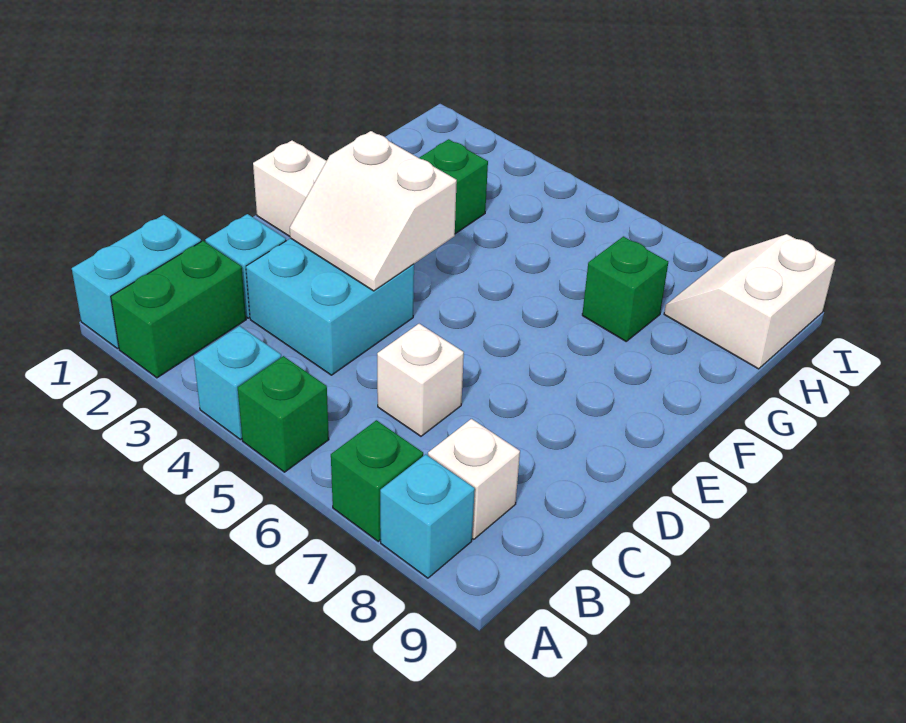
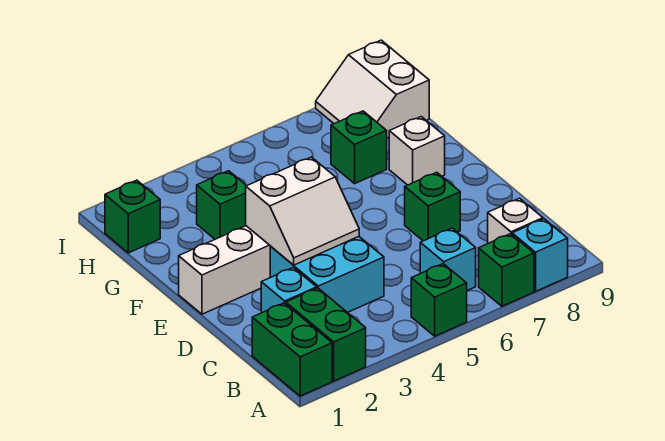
cyan brick A1:B1 level 1 -> green brick A1:B1 level 1
cyan brick A4 level 1 -> cyan brick B6 level 1
white brick C6 level 1 -> white brick F8 level 1
none -> green brick D7 level 1
none -> green brick H1 level 1

